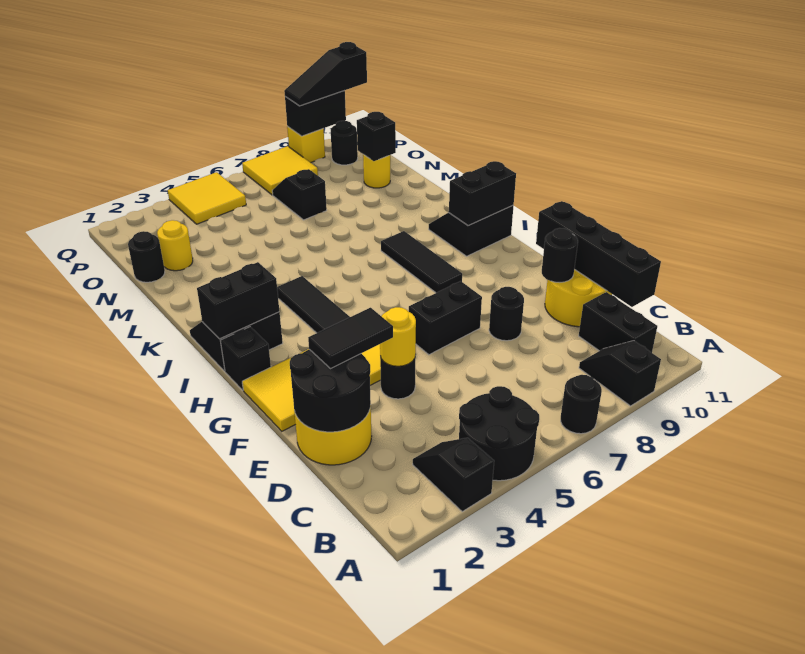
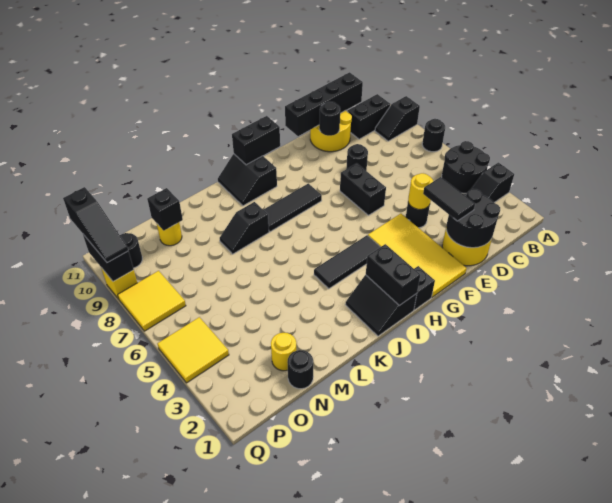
black brick I10:I11 level 2 -> black brick H11:I11 level 2
black slope N7:O7 level 1 top N -> black slope K8:L8 level 1 top K

